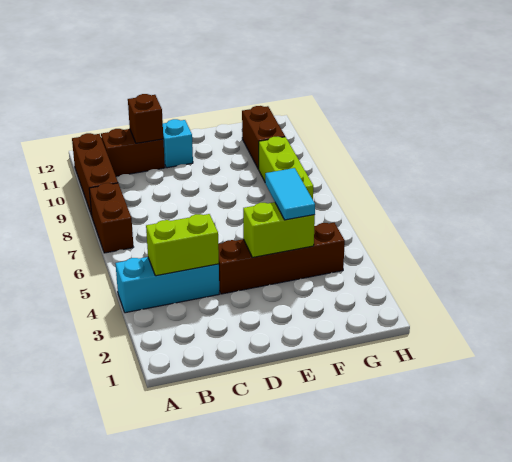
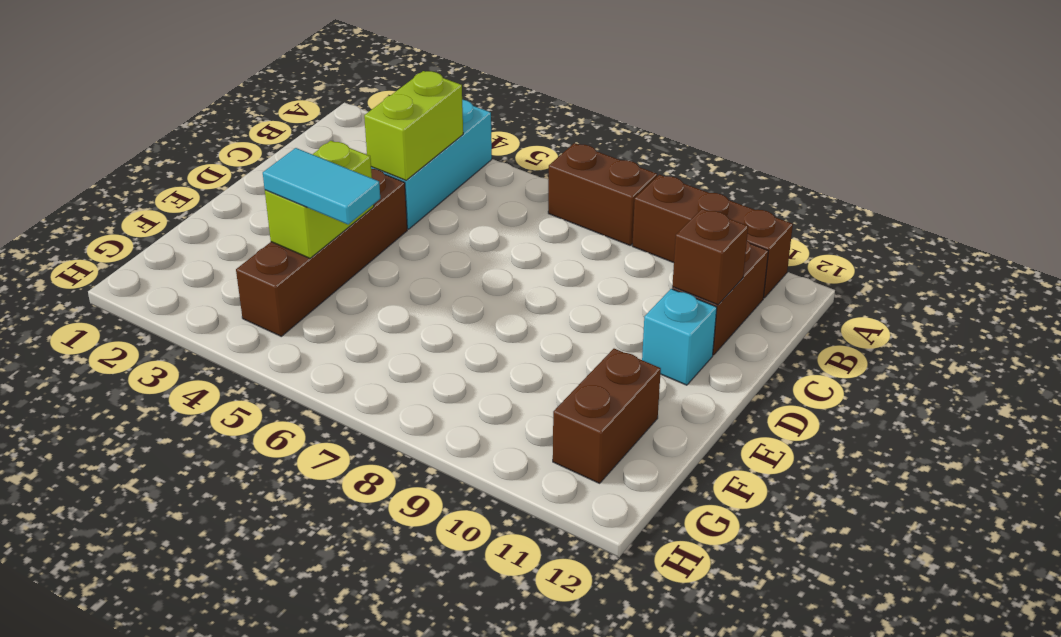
lime brick G7:G9 level 1 -> none
brown brick G10:G11 level 1 -> brown brick F11:G11 level 1

